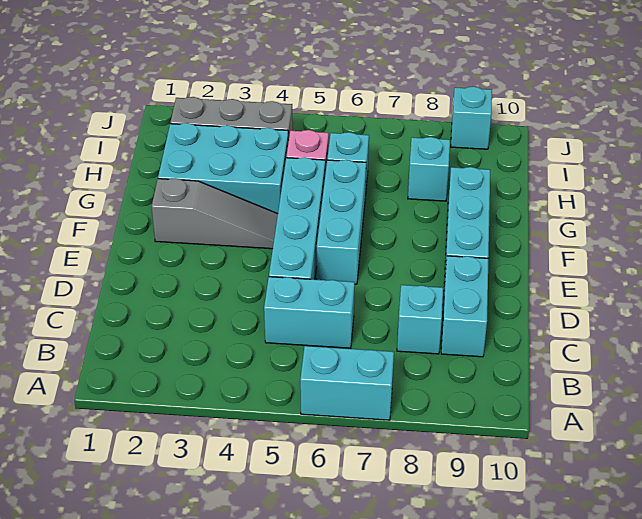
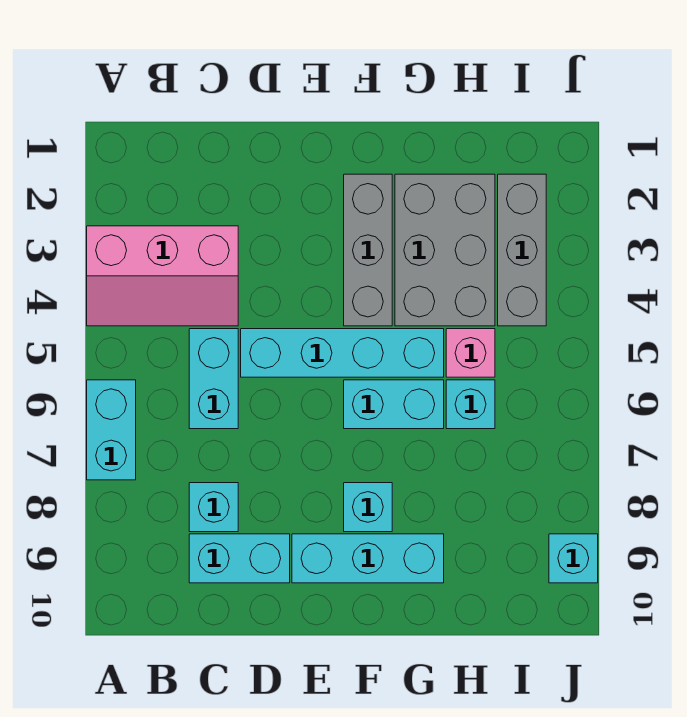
none -> pink slope A3:C4 level 1 top 3
cyan brick E6:G6 level 1 -> cyan brick F6:G6 level 1
grey slope F2:F4 level 1 top 2 -> grey brick F2:F4 level 1
cyan brick G2:H4 level 1 -> grey brick G2:H4 level 1
cyan brick H8 level 1 -> cyan brick F8 level 1

